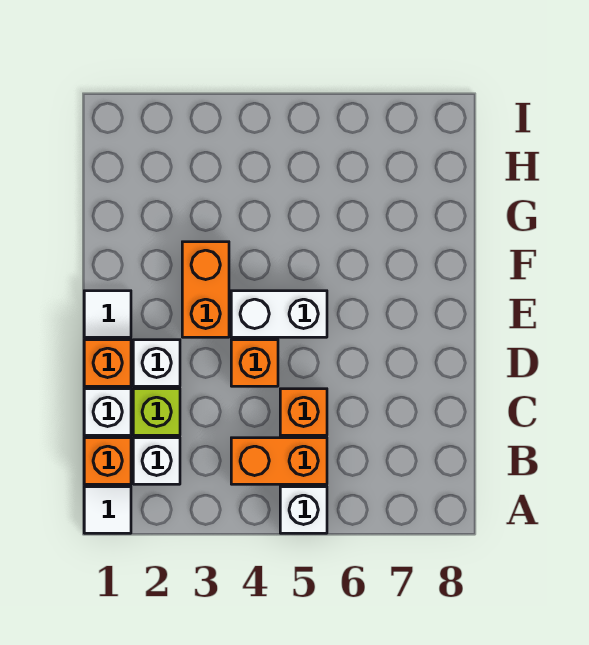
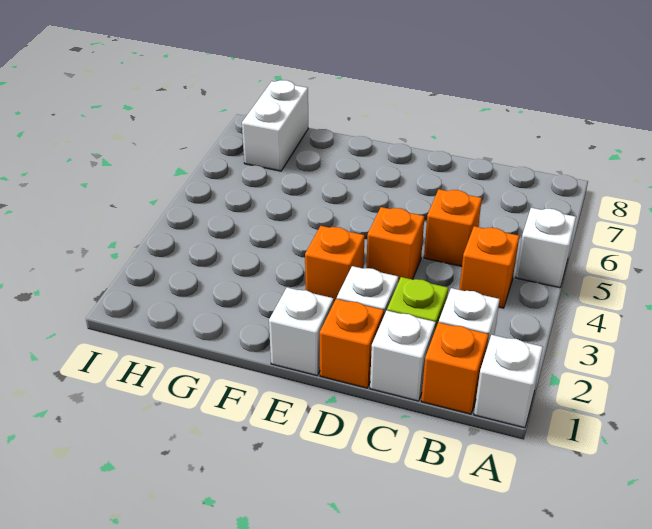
white tile A1 level 1 -> white brick A1 level 1
orange brick B4:B5 level 1 -> orange brick B4 level 1
white tile E1 level 1 -> white brick E1 level 1
orange brick E3:F3 level 1 -> orange brick E3 level 1
white brick E4:E5 level 1 -> white brick H7:H8 level 1

